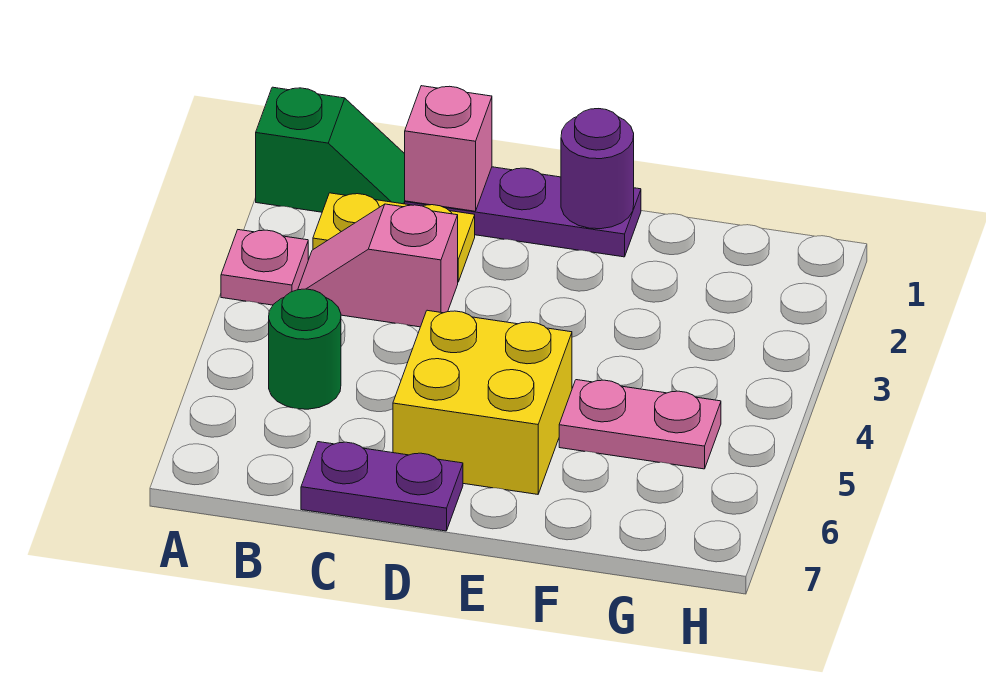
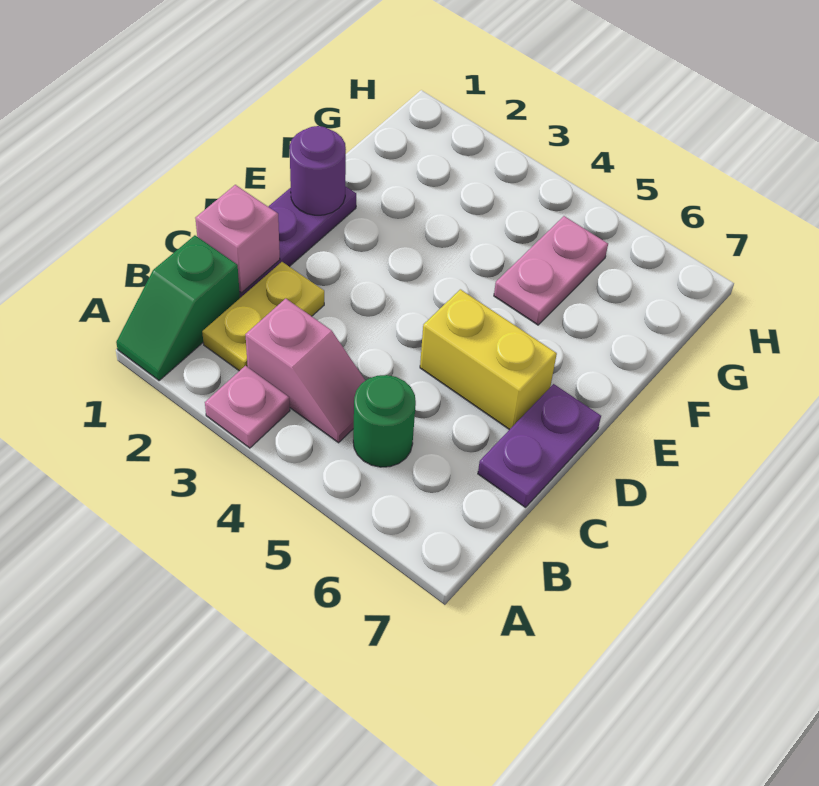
green slope A1:B1 level 1 top A -> green slope A1:B1 level 1 top B
pink slope B3:C3 level 1 top C -> pink slope B3:B4 level 1 top 3
yellow brick D5:E6 level 1 -> yellow brick D5:D6 level 1

